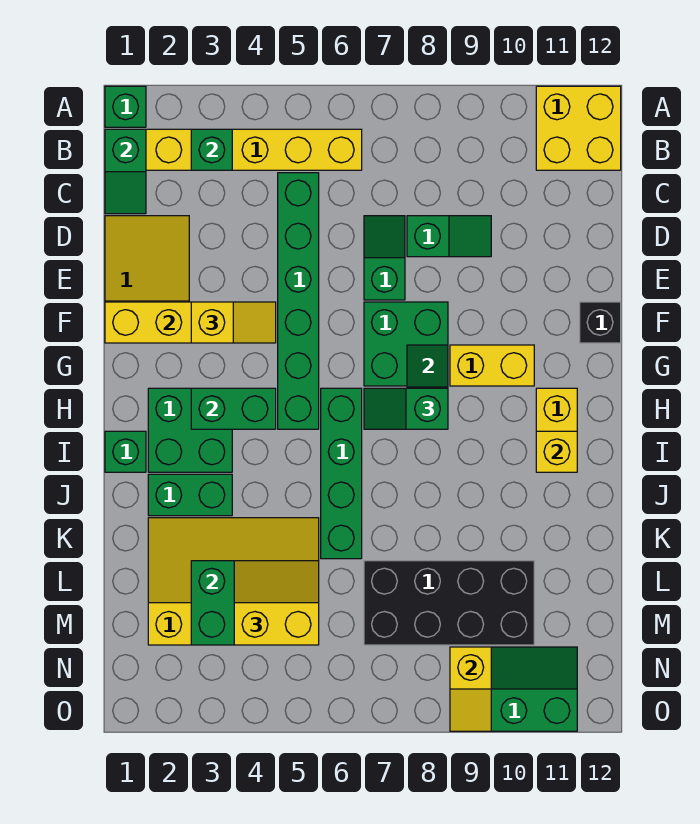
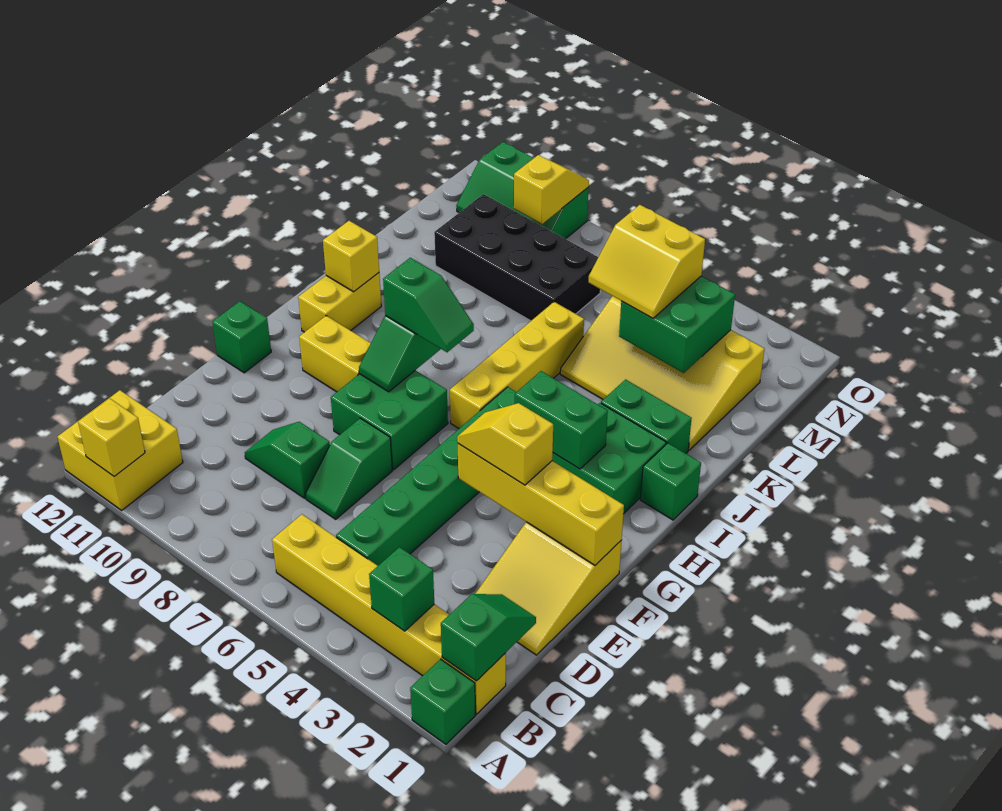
none -> yellow brick A11 level 2
black brick F12 level 1 -> green brick F12 level 1
green brick H6:K6 level 1 -> yellow brick H6:K6 level 1

